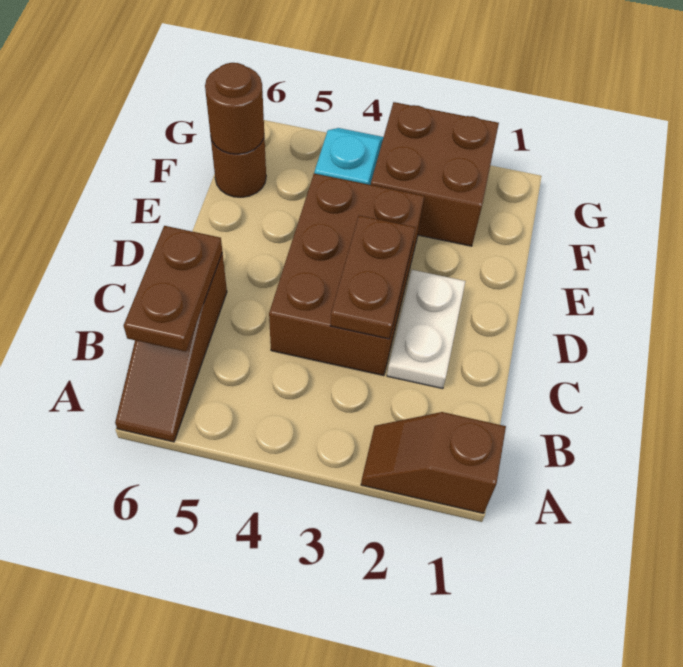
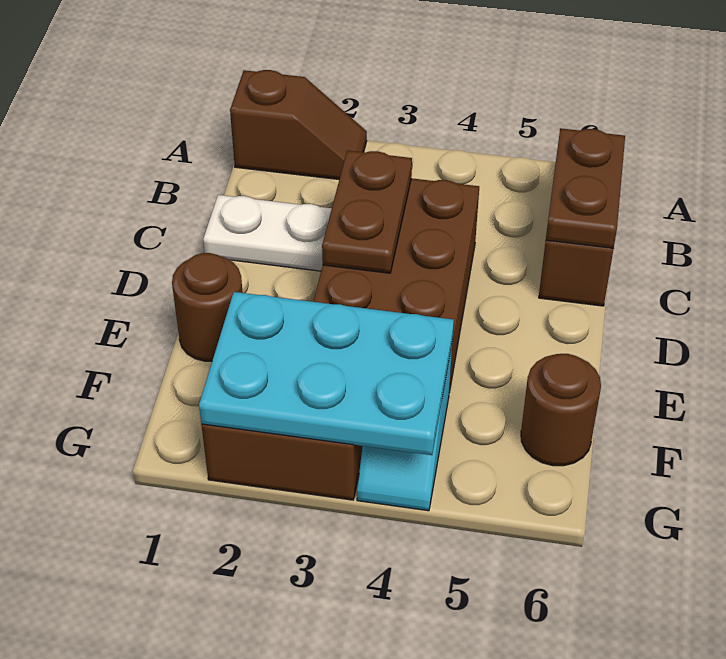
white plate C2:D2 level 1 -> white plate C1:C2 level 1
none -> cyan plate F2:G4 level 2
brown round brick F6 level 2 -> brown round brick E1 level 1

